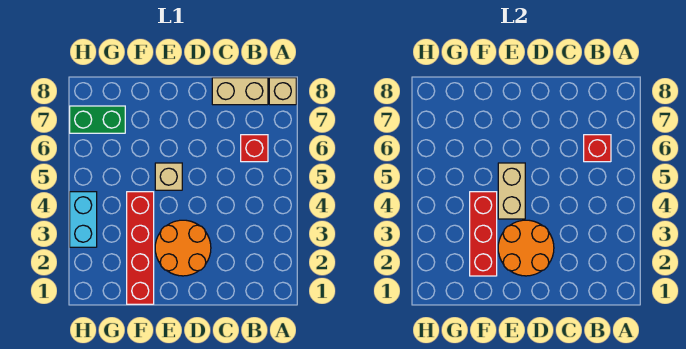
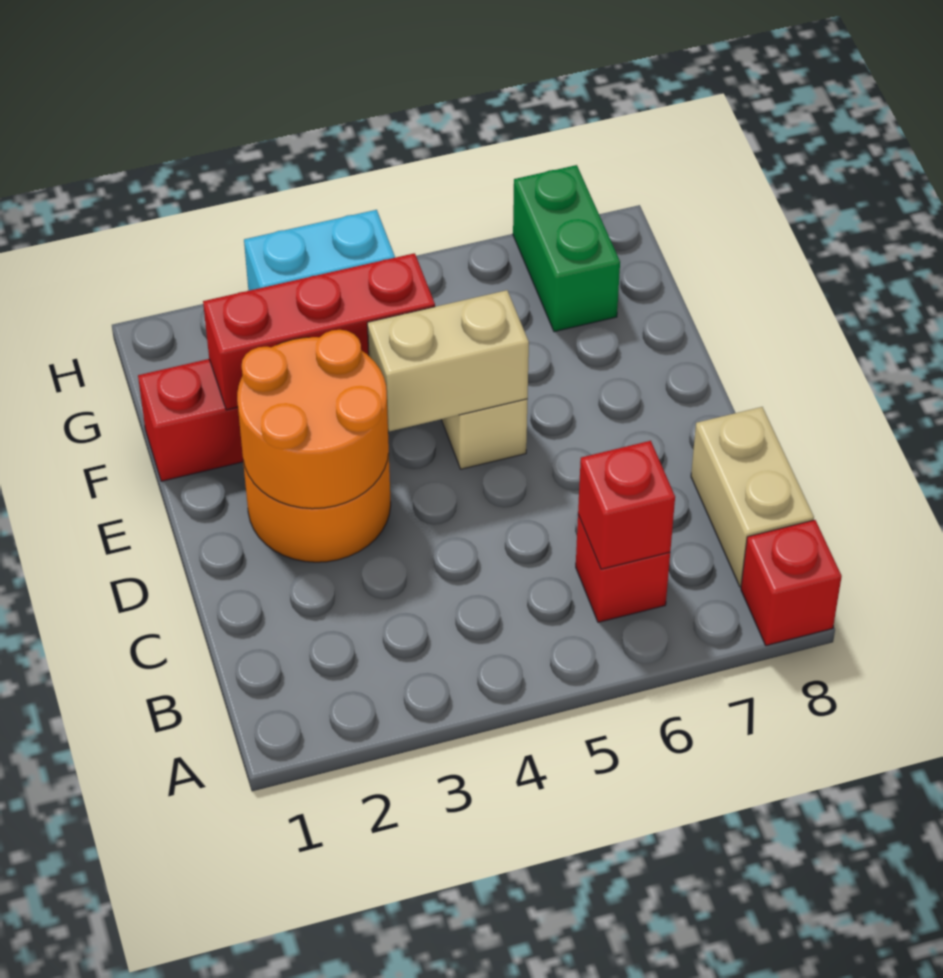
tan brick A8 level 1 -> red brick A8 level 1

